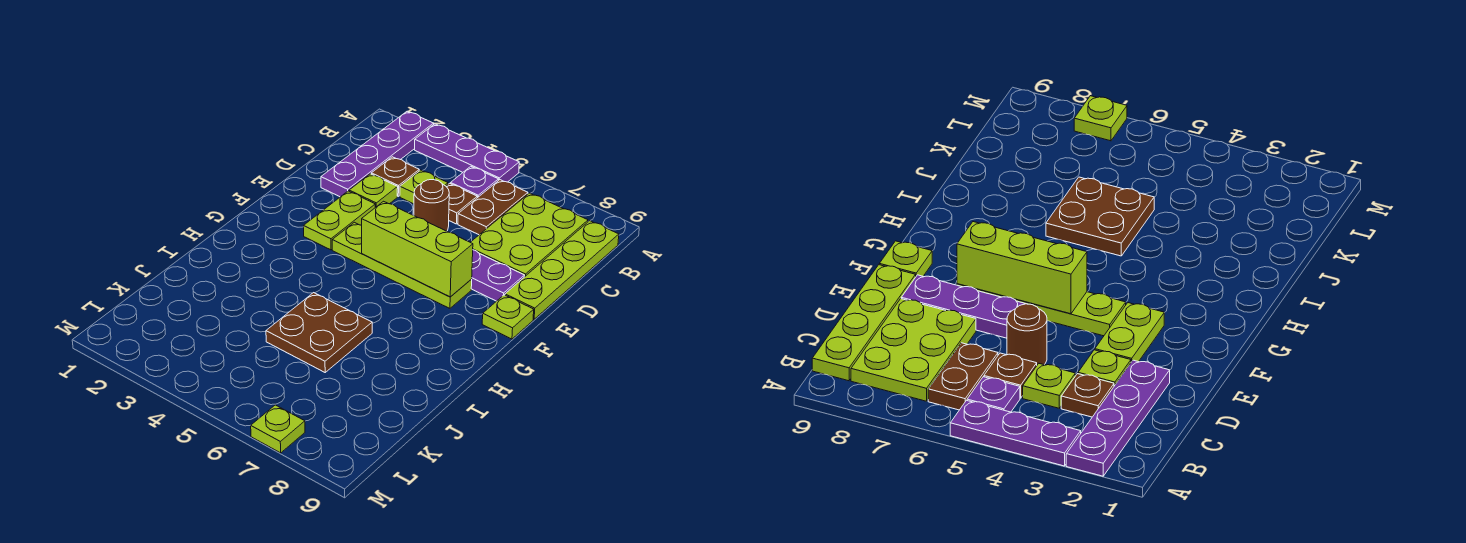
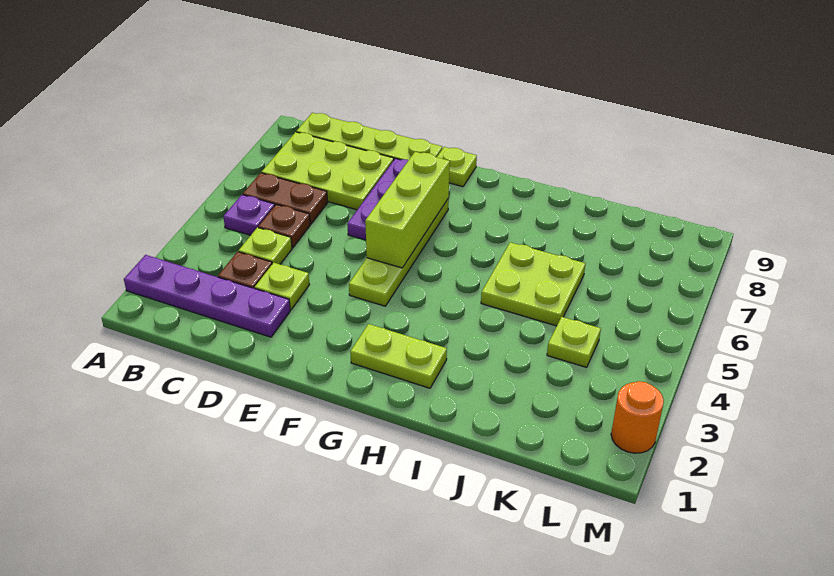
purple plate A3:A5 level 1 -> none
brown round brick D5 level 1 -> none
lime plate E3:F3 level 1 -> lime plate G2:H2 level 1
brown plate I5:J6 level 1 -> lime plate I5:J6 level 1
none -> orange round brick M2 level 1
lime plate M7 level 1 -> lime plate K4 level 1

